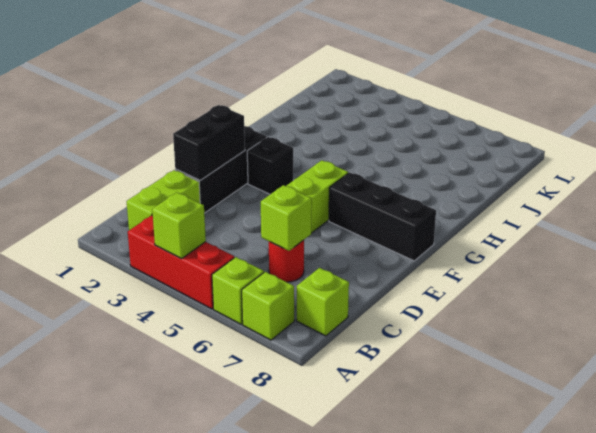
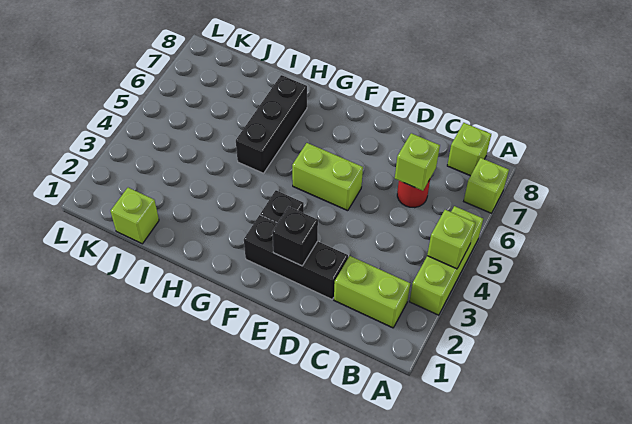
red brick A3:A5 level 1 -> lime brick A3:A5 level 1
lime brick A6 level 1 -> lime brick J1 level 1
black brick D2:E2 level 2 -> black brick E2 level 2
black brick F6:F8 level 1 -> black brick H5:H7 level 1

